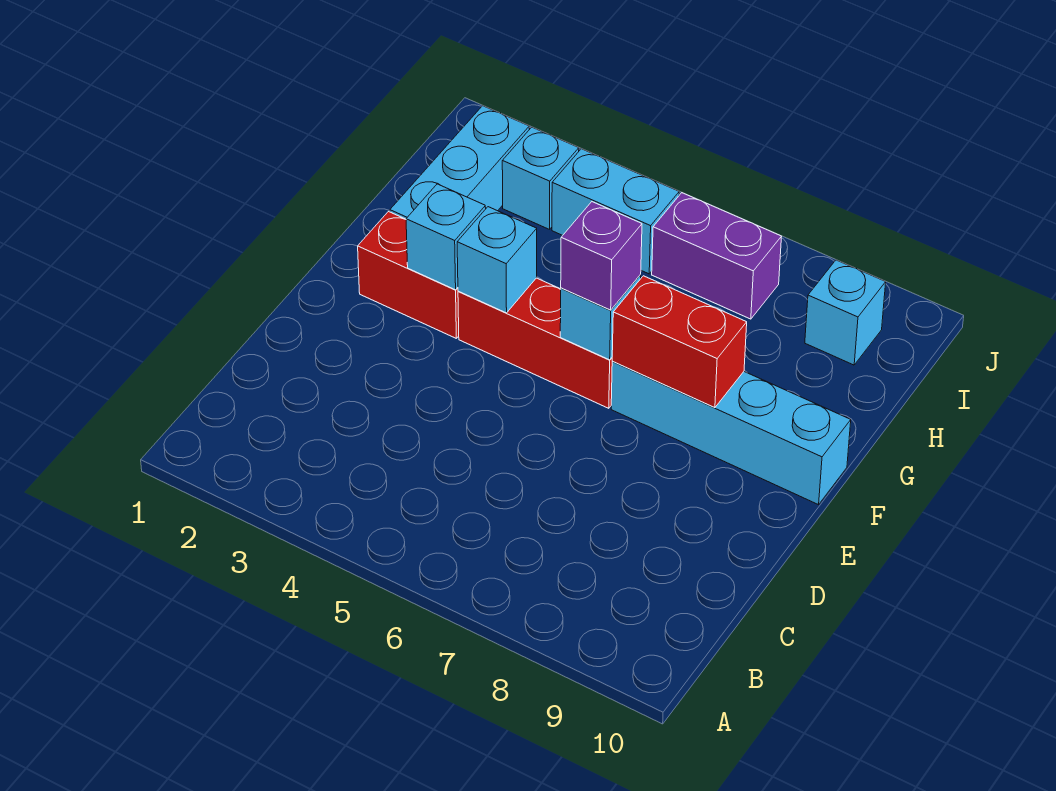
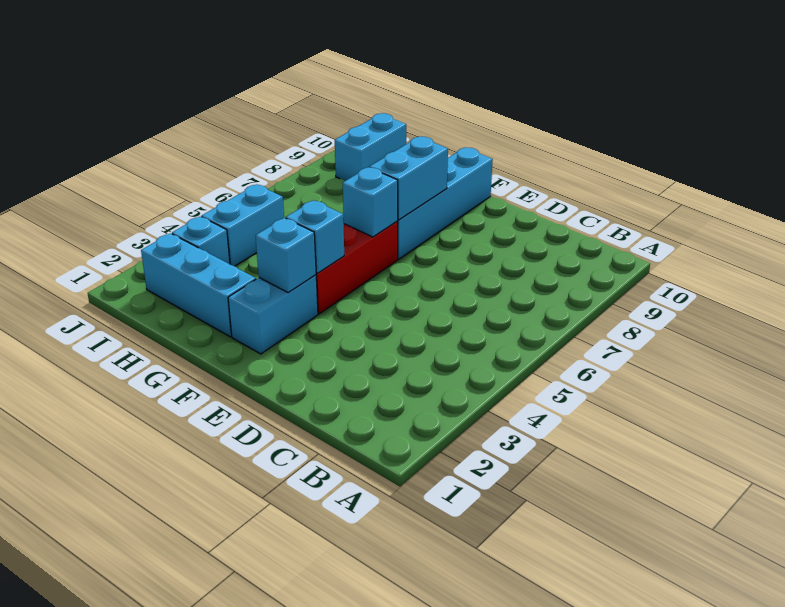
red brick F2:F3 level 1 -> cyan brick F2:F3 level 1
purple brick F6 level 3 -> none
red brick F7:F8 level 2 -> cyan brick F7:F8 level 2
purple brick I6:I7 level 1 -> none
cyan brick I9 level 1 -> cyan brick I9:I10 level 1

